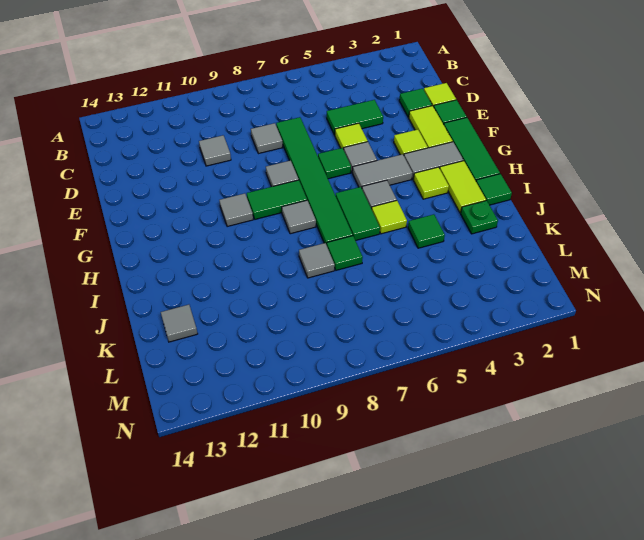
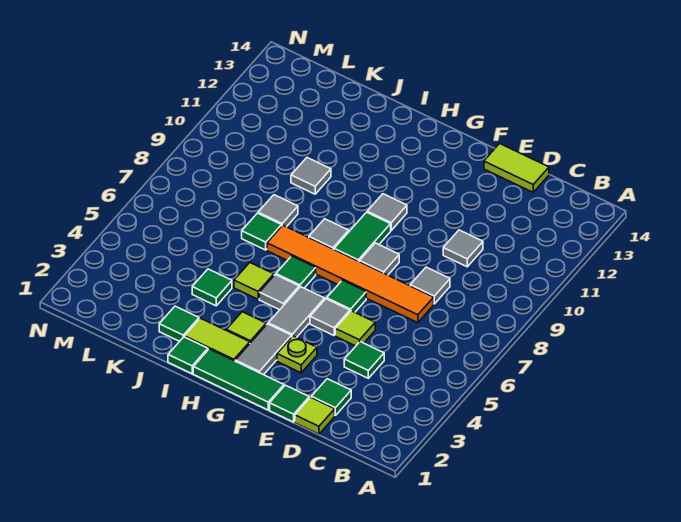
green tile D4:D5 level 1 -> green tile D4 level 1
green tile D7:I7 level 1 -> orange tile D7:I7 level 1
lime tile E2:F2 level 1 -> lime tile D14:E14 level 1
lime tile F3 level 1 -> lime plate F3 level 1
green tile H6:I6 level 1 -> green tile H6 level 1
green plate J2 level 1 -> green tile J2 level 1
grey tile K13 level 1 -> grey tile J10 level 1

